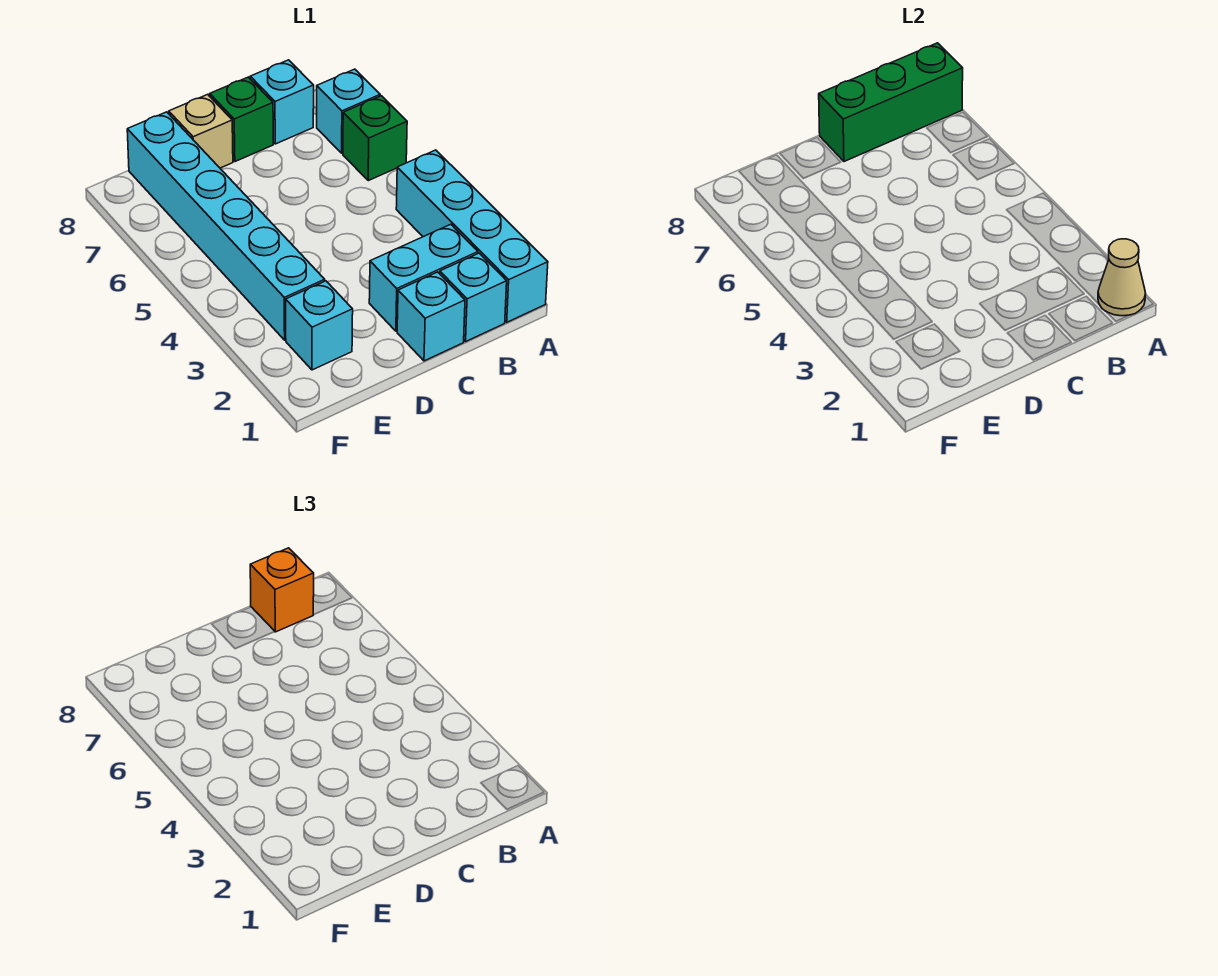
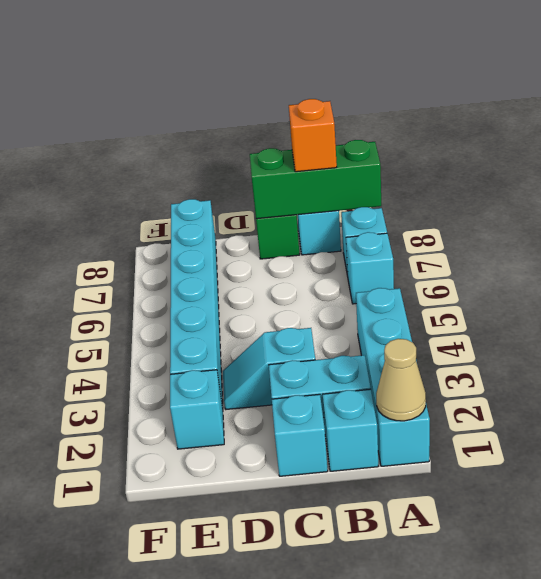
green brick A6 level 1 -> cyan brick A6 level 1
none -> cyan slope C3:D3 level 1 top C
tan brick D8 level 1 -> none

